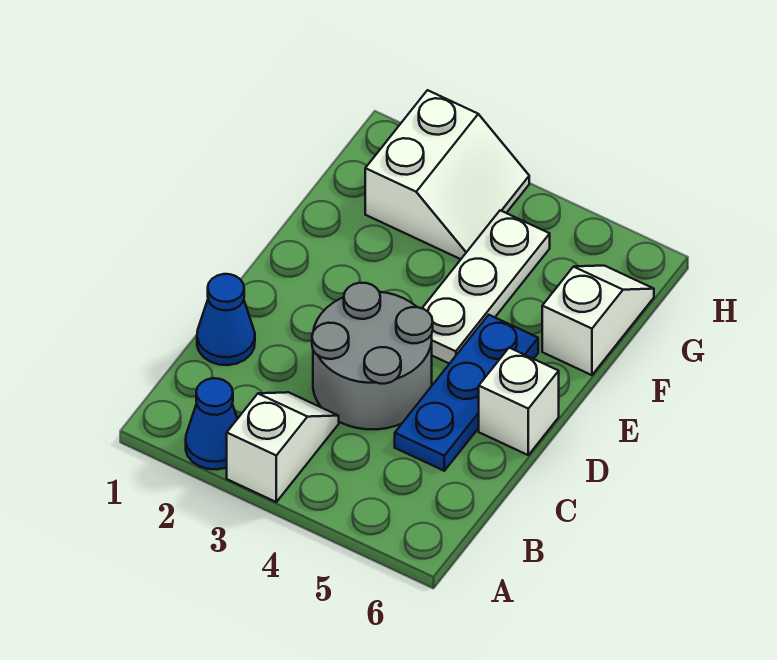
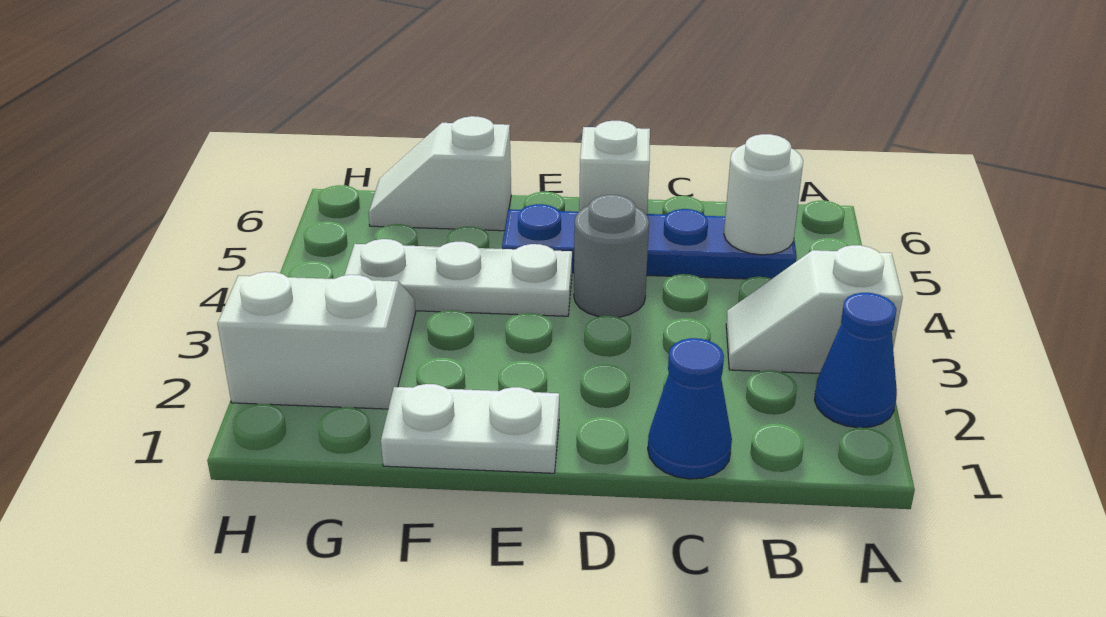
none -> white round brick B5 level 2
grey round brick C3:D4 level 1 -> grey round brick D4 level 1
blue plate C5:E5 level 1 -> blue plate B5:E5 level 1
none -> white plate E1:F1 level 1

